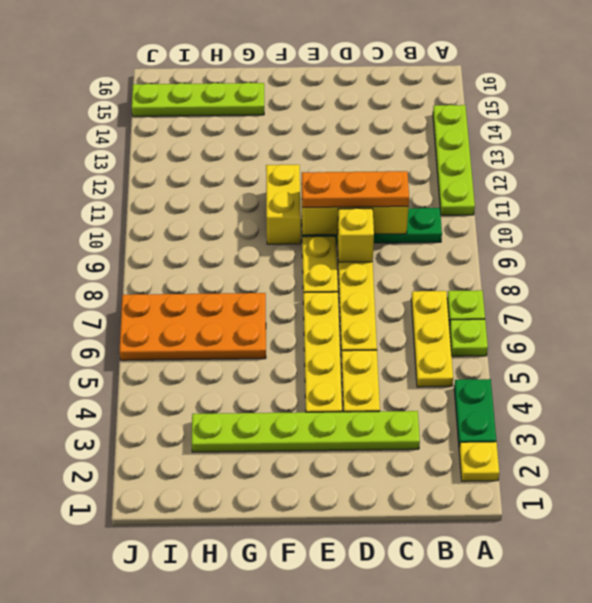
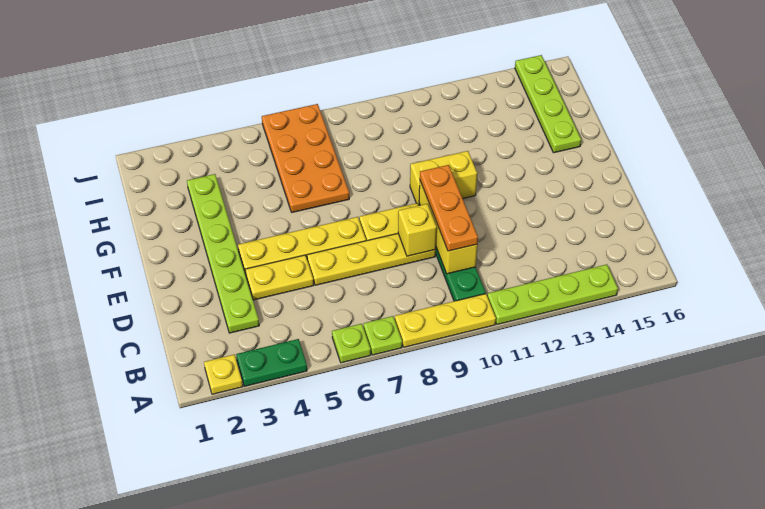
yellow plate B5:B7 level 1 -> yellow plate A8:A10 level 1

